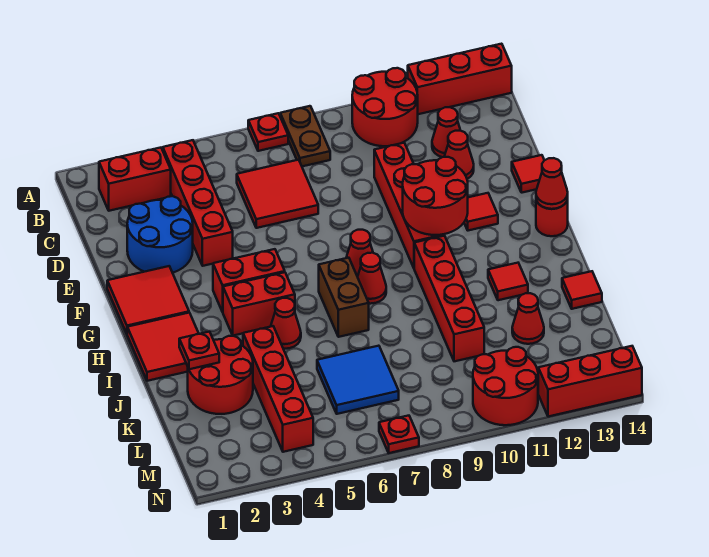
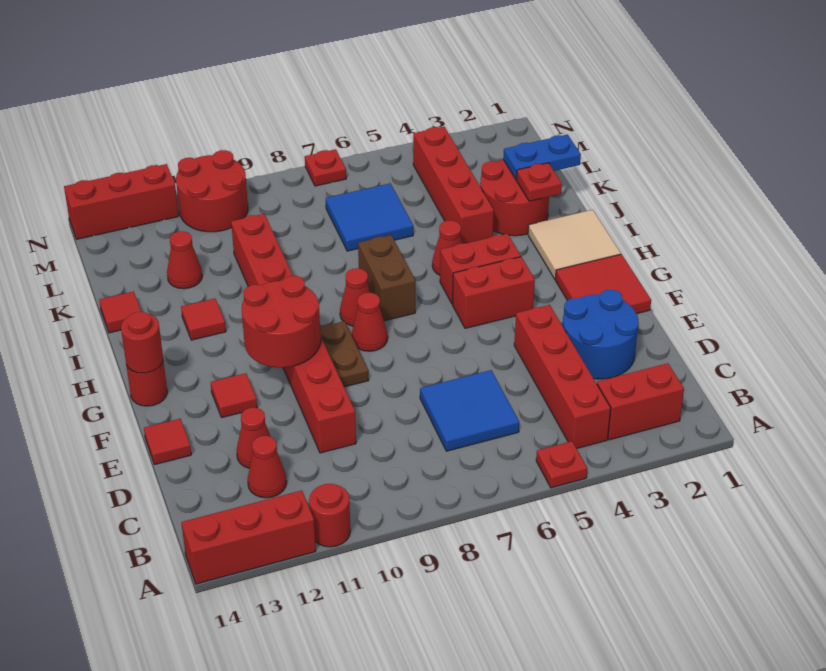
red plate A7 level 1 -> red plate A5 level 1
brown plate A8:B8 level 1 -> brown plate F9:G9 level 1
red round brick A10:B11 level 1 -> red round brick A11 level 1
red tile C6:D7 level 1 -> blue tile C6:D7 level 1
red cone G14 level 2 -> red round brick G14 level 2
red tile H1:I2 level 1 -> tan tile H1:I2 level 1
none -> blue plate K1:K2 level 2

